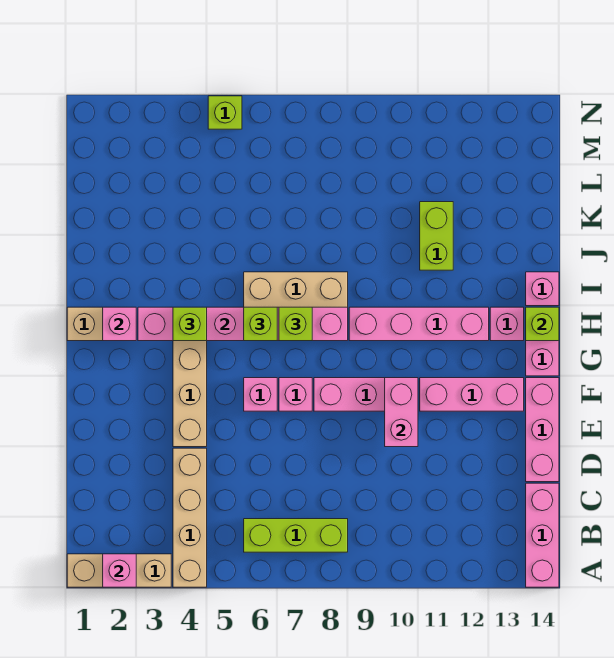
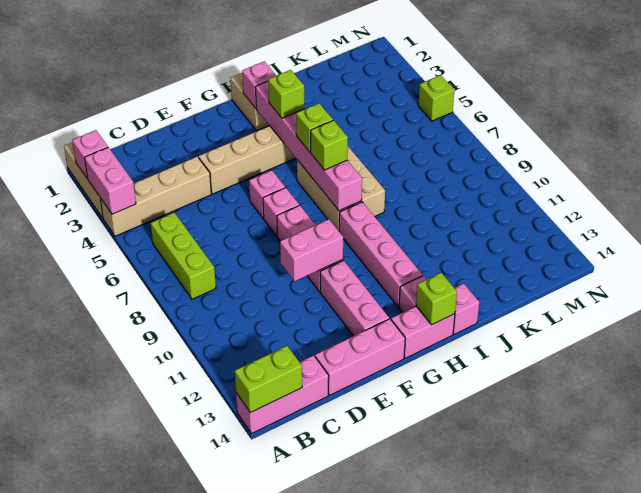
none -> pink brick A3:A4 level 2
lime brick J11:K11 level 1 -> lime brick A14:B14 level 2

